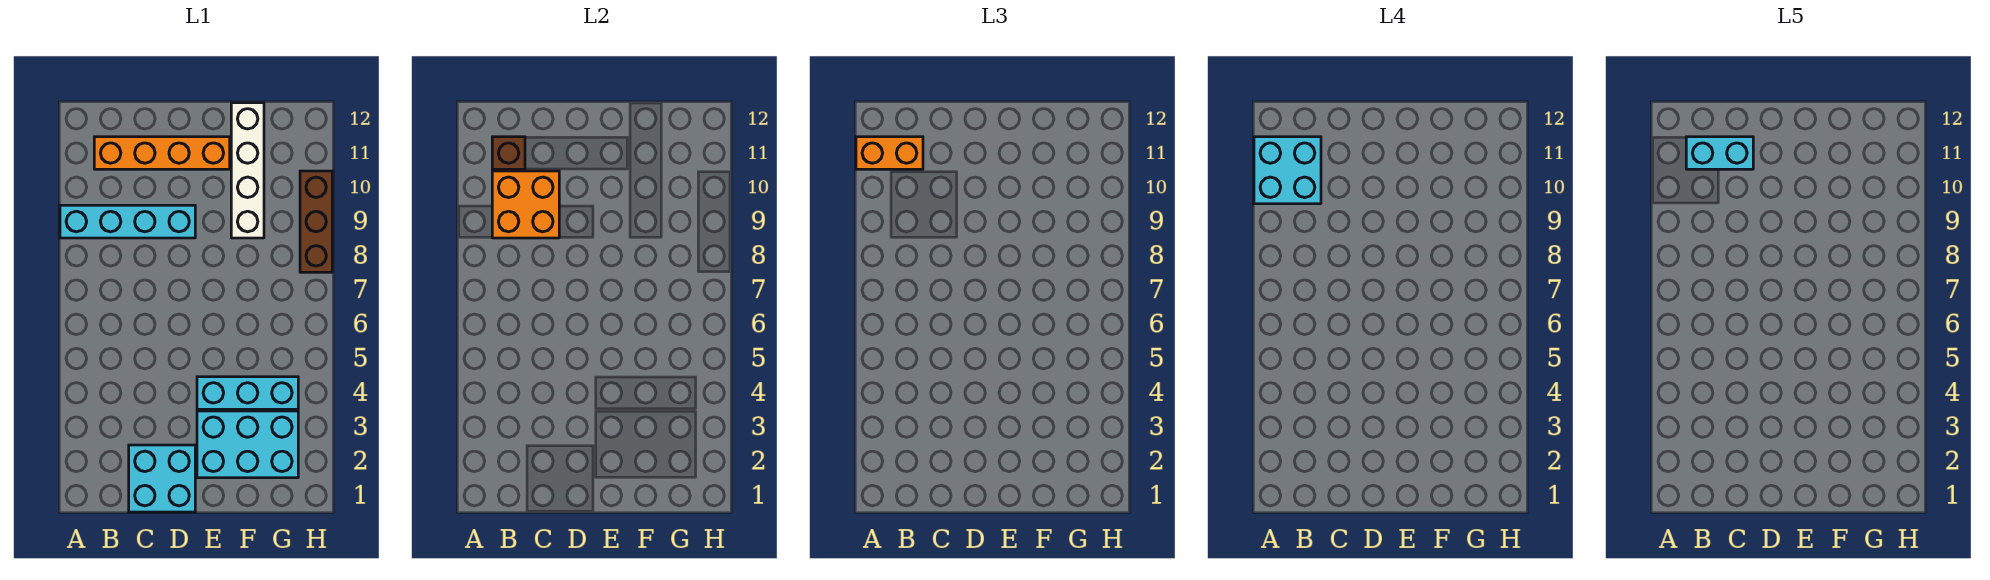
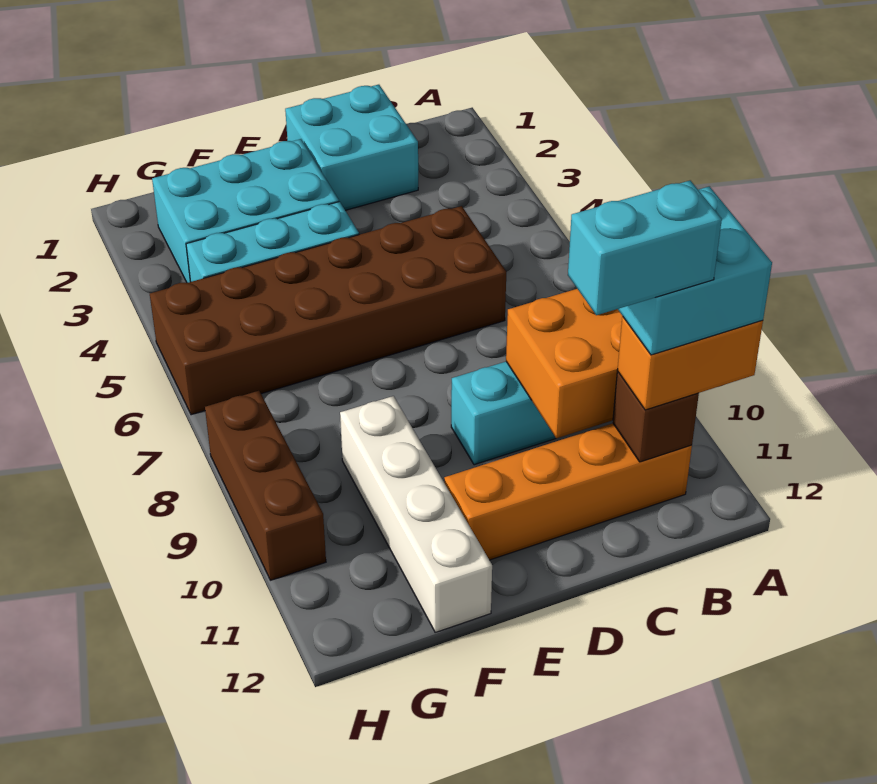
none -> brown brick C5:H6 level 1

